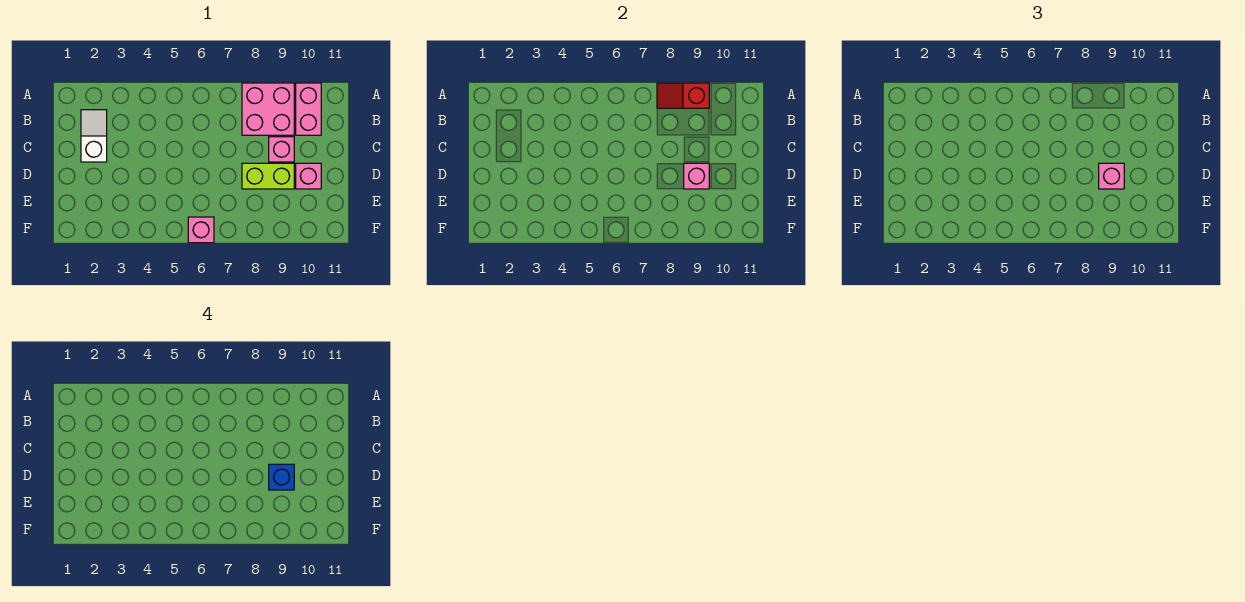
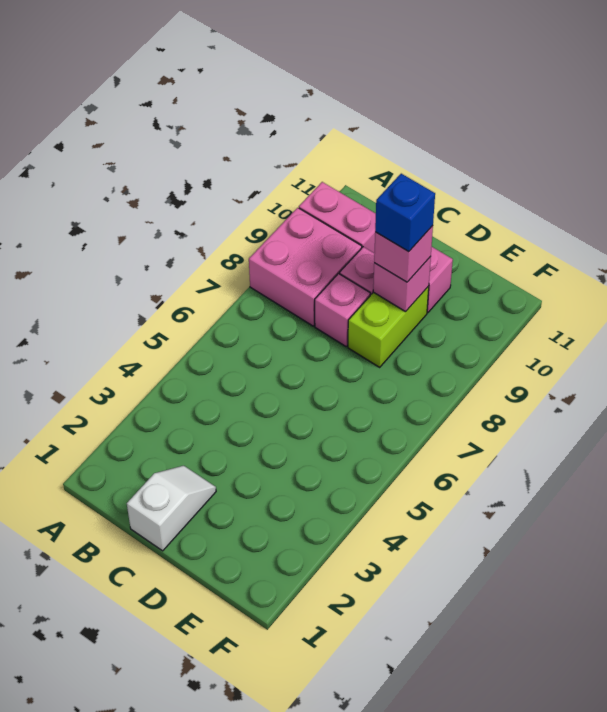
red slope A8:A9 level 2 top 9 -> none
white slope B2:C2 level 1 top C -> white slope C1:C2 level 1 top 1
pink brick F6 level 1 -> pink brick C8 level 1

